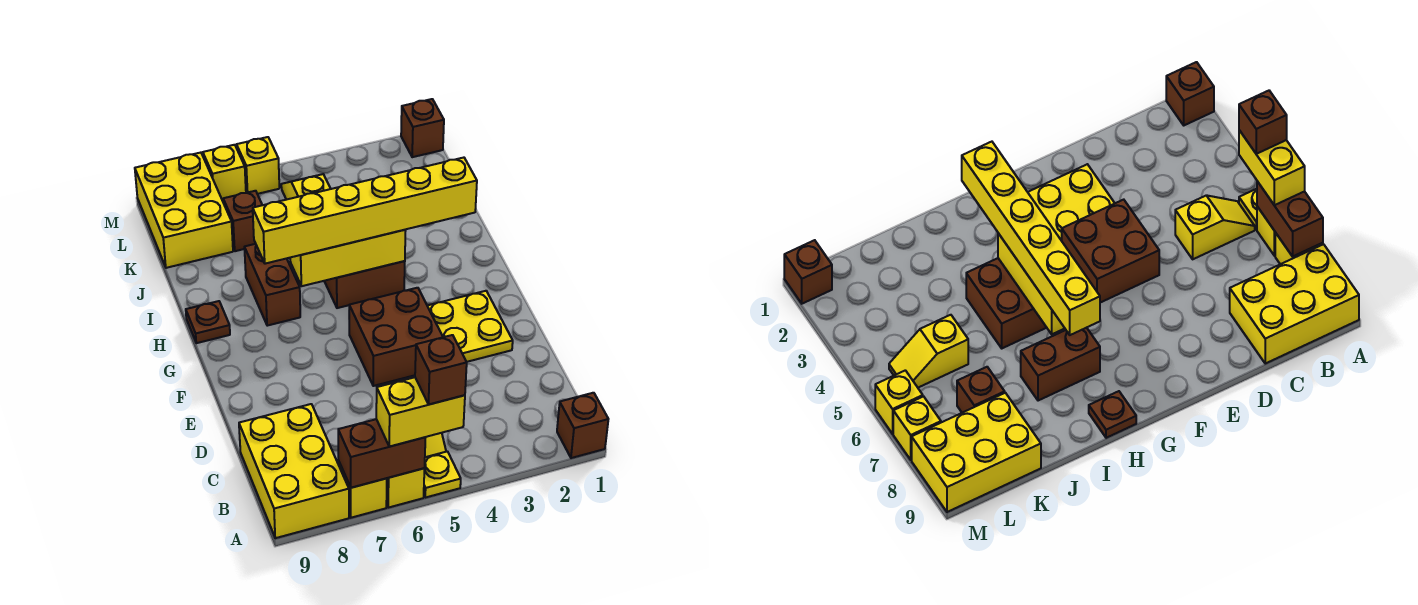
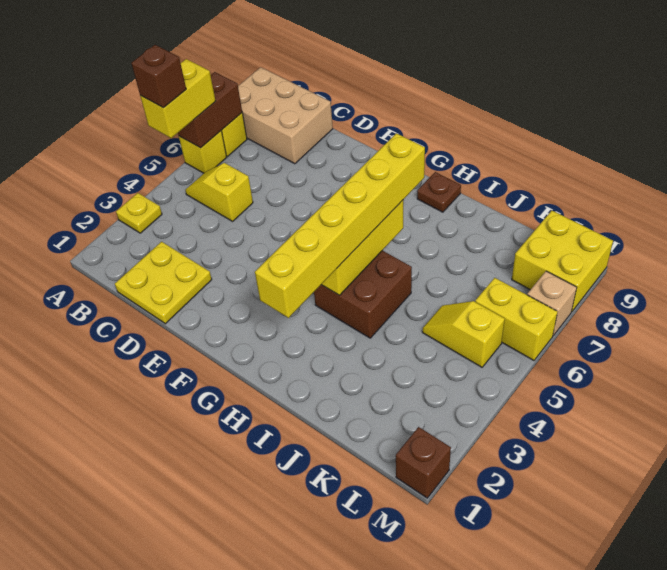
brown brick A1 level 1 -> none
yellow plate A5 level 1 -> yellow plate A3 level 1
yellow brick A8:C9 level 1 -> tan brick A8:C9 level 1
yellow plate E2:F3 level 1 -> yellow plate C1:D2 level 1
brown brick E4:F5 level 1 -> none
brown brick H7:I7 level 1 -> none
yellow slope K5:L5 level 1 top K -> yellow slope K5:L5 level 1 top L
brown brick K7 level 1 -> none
yellow brick K8:M9 level 1 -> yellow brick L8:M9 level 1
yellow brick M6 level 1 -> yellow brick L6:M6 level 1
yellow brick M7 level 1 -> tan brick M7 level 1

